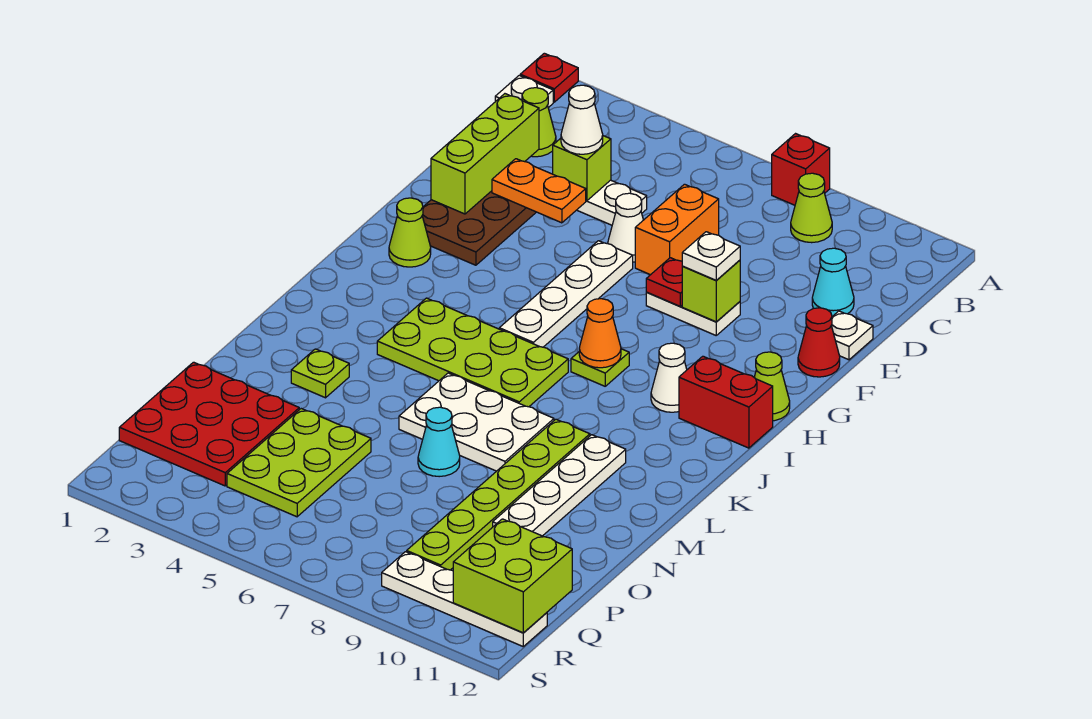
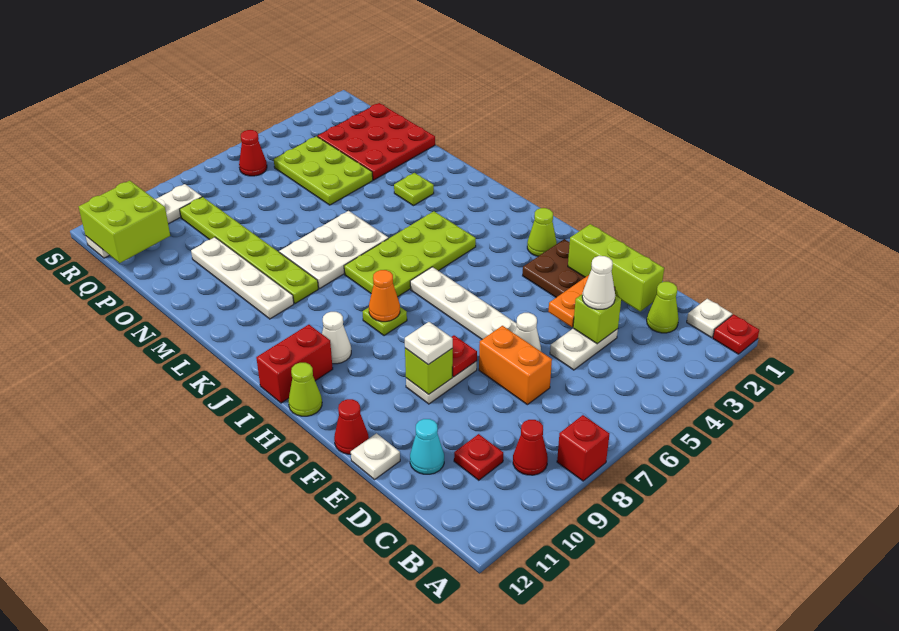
lime cone B9 level 1 -> red cone B9 level 1
none -> red plate C10 level 1
cyan cone N7 level 1 -> none
none -> red cone R6 level 1

